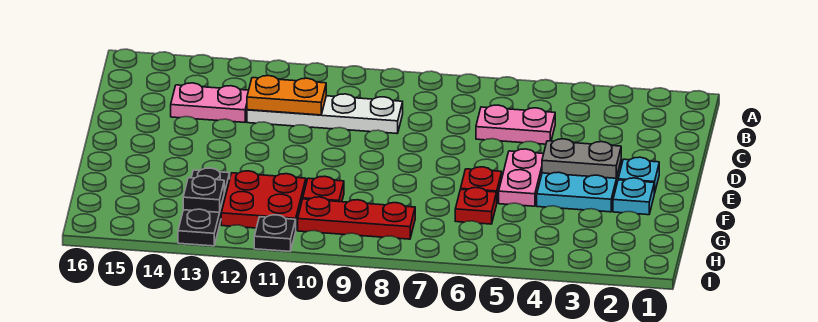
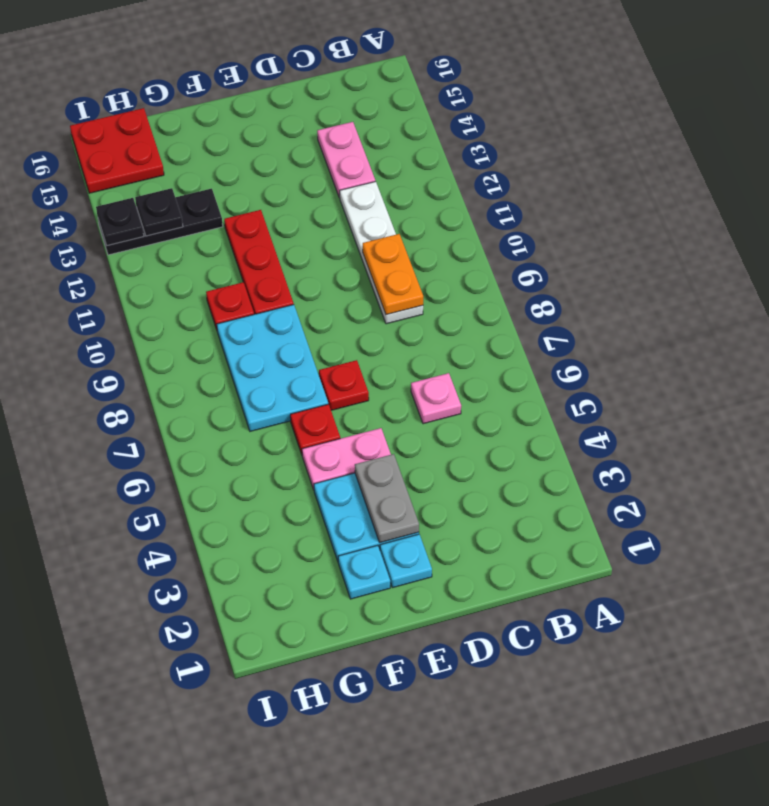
pink plate C5:C6 level 1 -> pink plate C6 level 1
orange plate C11:C12 level 2 -> orange plate C9:C10 level 2
none -> cyan plate F7:G9 level 1
red plate G6 level 1 -> red plate E7 level 1
red plate G11:H12 level 1 -> red plate H15:I16 level 1
red plate H8:H10 level 1 -> red plate F10:F12 level 1
black plate I11 level 1 -> black plate I13 level 2

